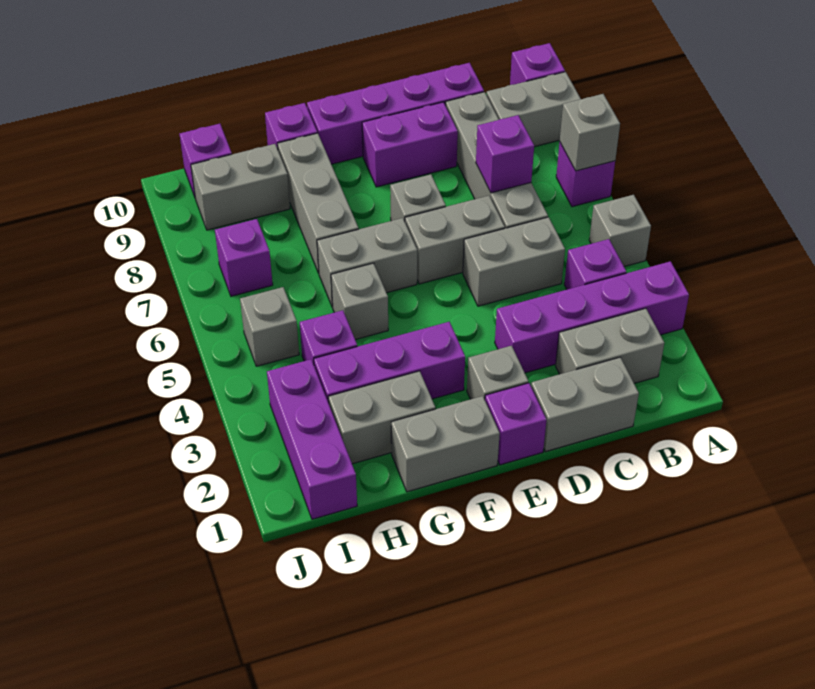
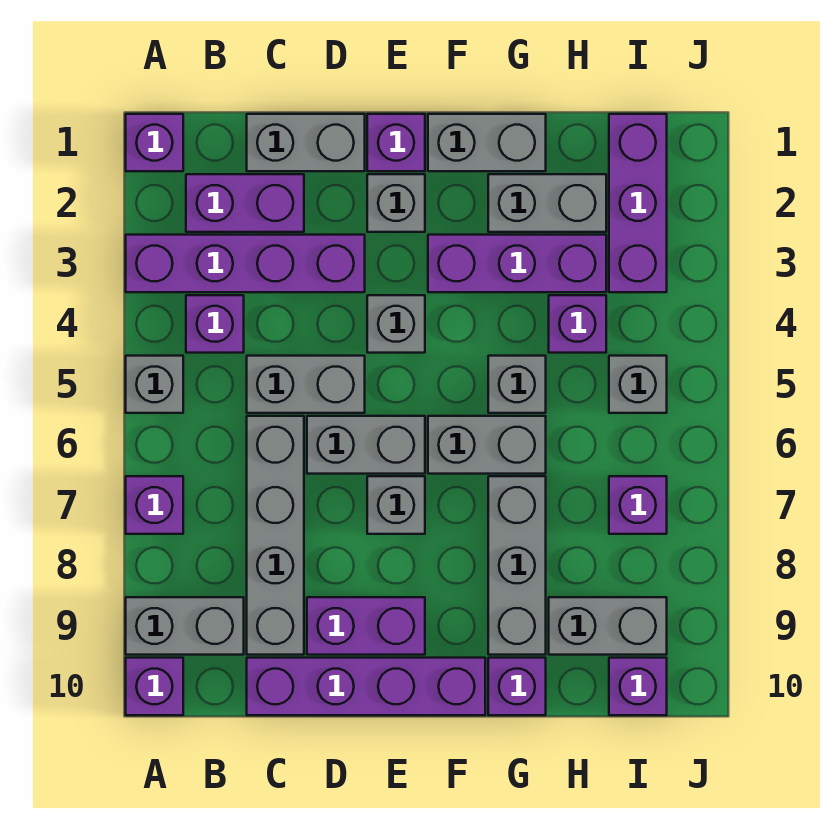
grey brick A7 level 2 -> grey brick E4 level 1
grey brick B2:C2 level 1 -> purple brick B2:C2 level 1
purple brick C7 level 2 -> purple brick A1 level 1

